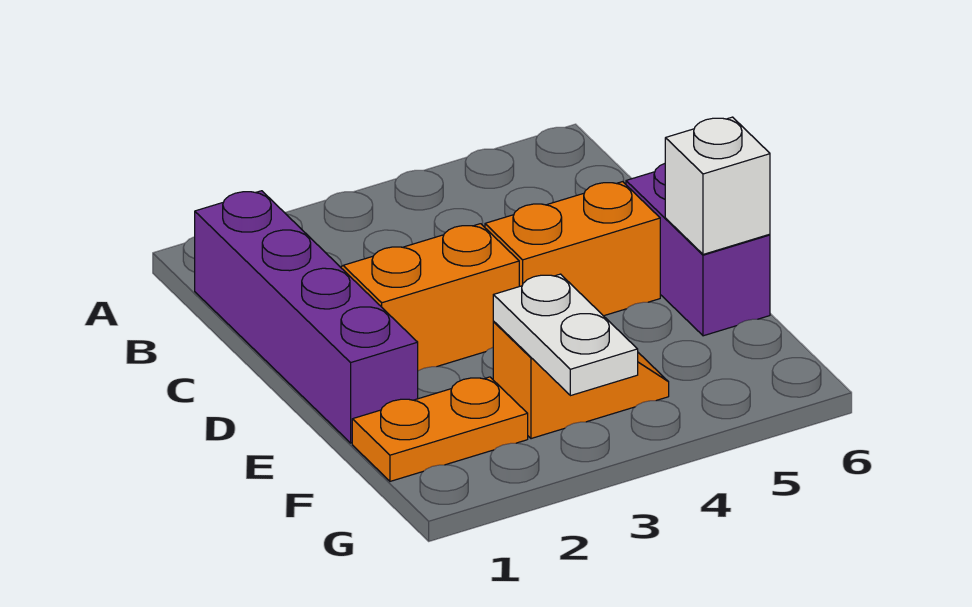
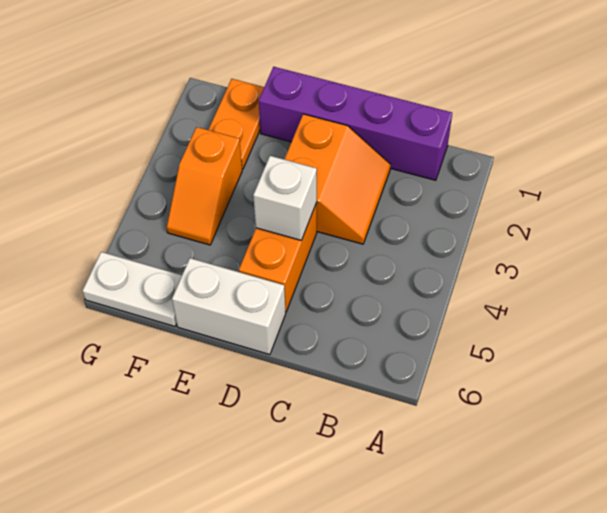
purple brick D6:E6 level 1 -> white brick D6:E6 level 1
white brick E6 level 2 -> white brick D4 level 2
white plate F3:G3 level 2 -> white plate F6:G6 level 1

